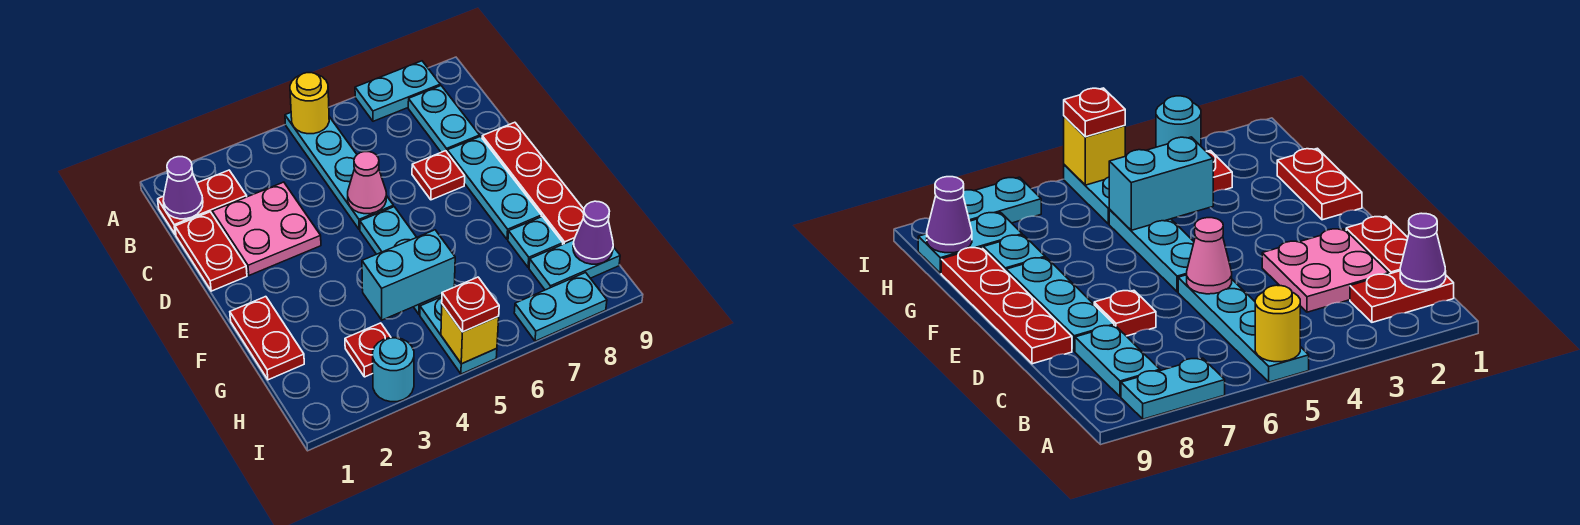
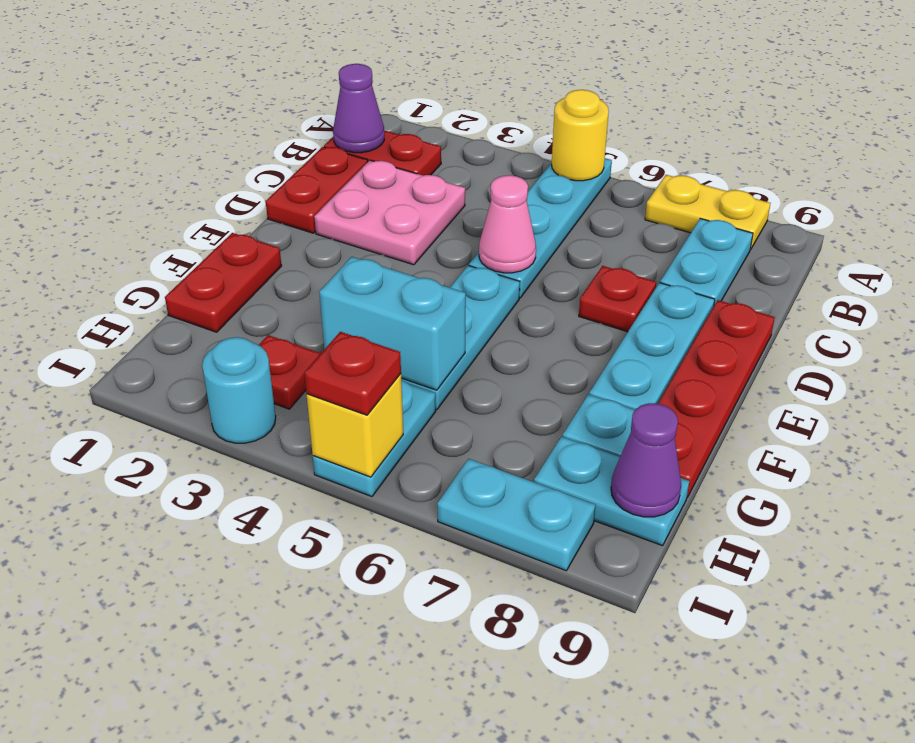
cyan plate A7:A8 level 1 -> yellow plate A7:A8 level 1

